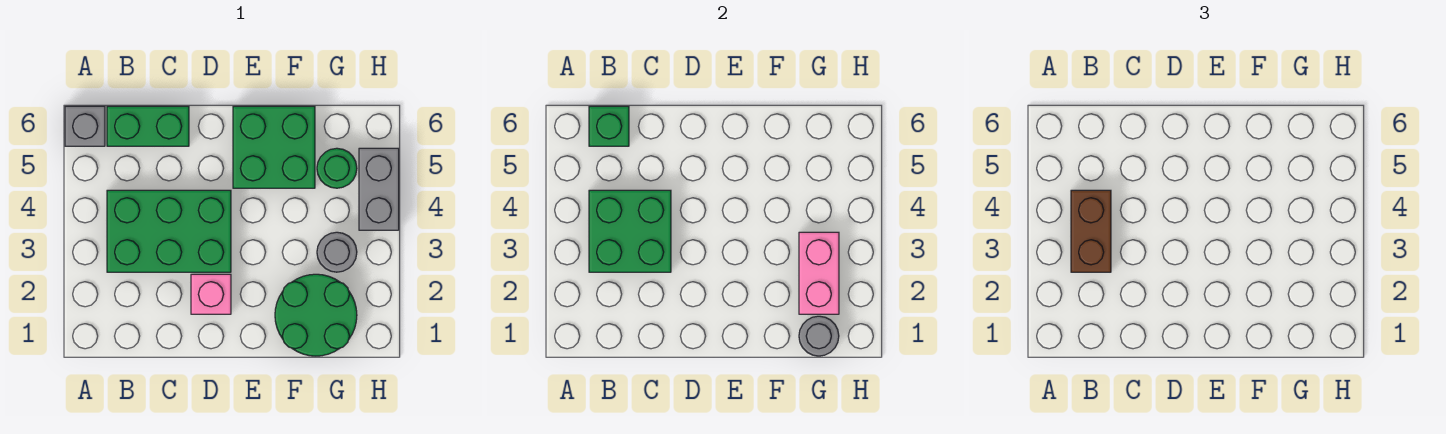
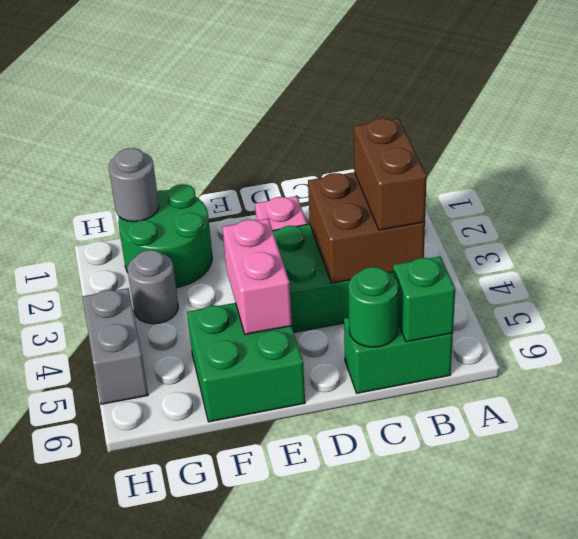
grey brick A6 level 1 -> none
green brick B3:C4 level 2 -> brown brick B3:C4 level 2
pink brick G2:G3 level 2 -> pink brick E4:E5 level 2
green round brick G5 level 1 -> green round brick C6 level 2

